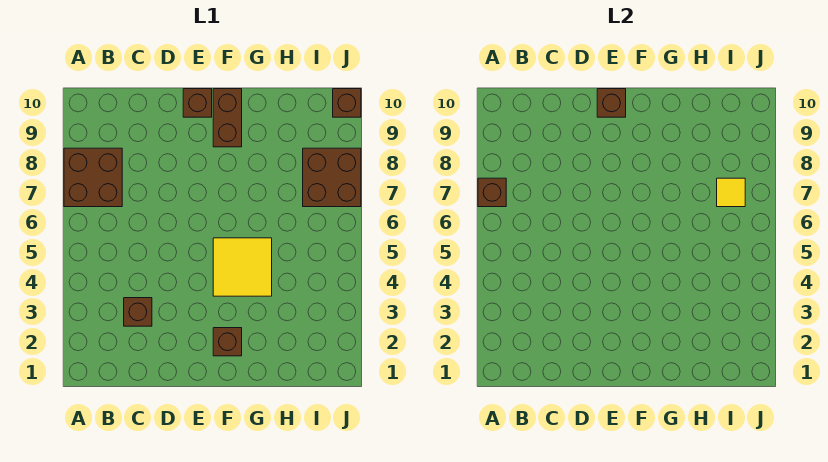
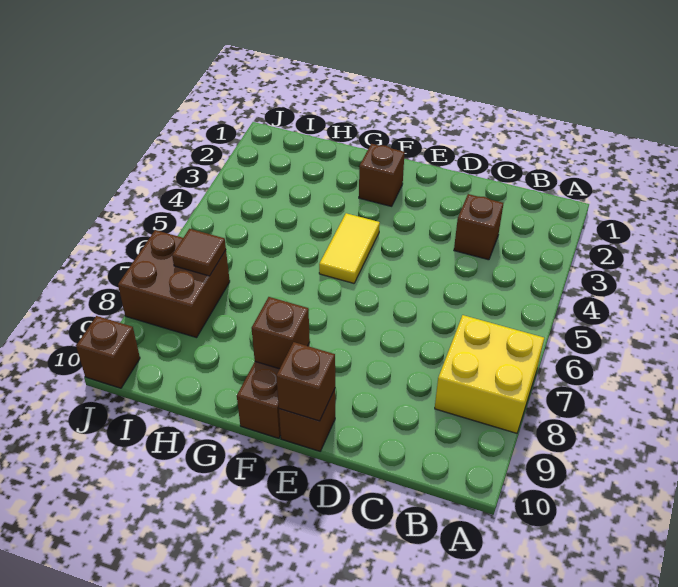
brown brick A7:B8 level 1 -> yellow brick A7:B8 level 1
brown brick A7 level 2 -> brown brick F9 level 2
yellow tile F4:G5 level 1 -> yellow tile F4:F5 level 1
yellow tile I7 level 2 -> brown tile I7 level 2

